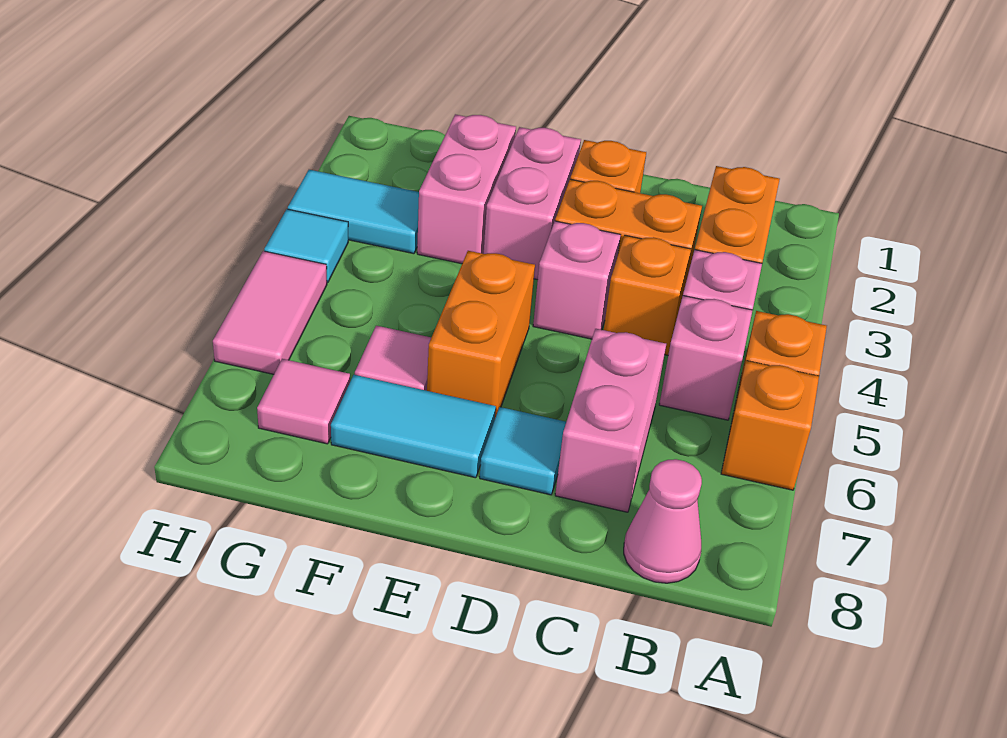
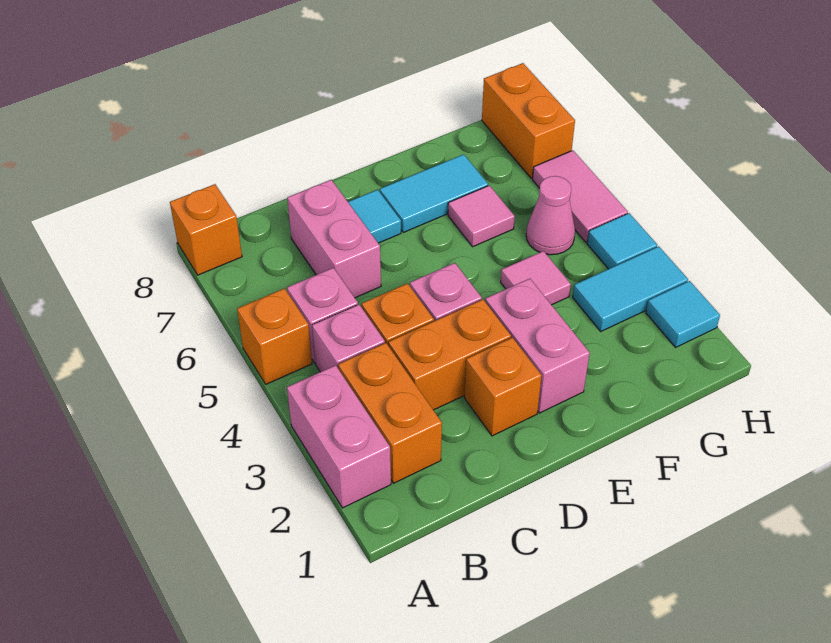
orange brick A6 level 1 -> orange brick A8 level 1
pink cone B8 level 1 -> pink cone G5 level 1
orange brick E5:E6 level 1 -> orange brick H7:H8 level 1
pink brick F2:F3 level 1 -> pink brick A2:A3 level 1
pink tile G7 level 1 -> pink tile F4 level 1
none -> cyan tile H2 level 1

